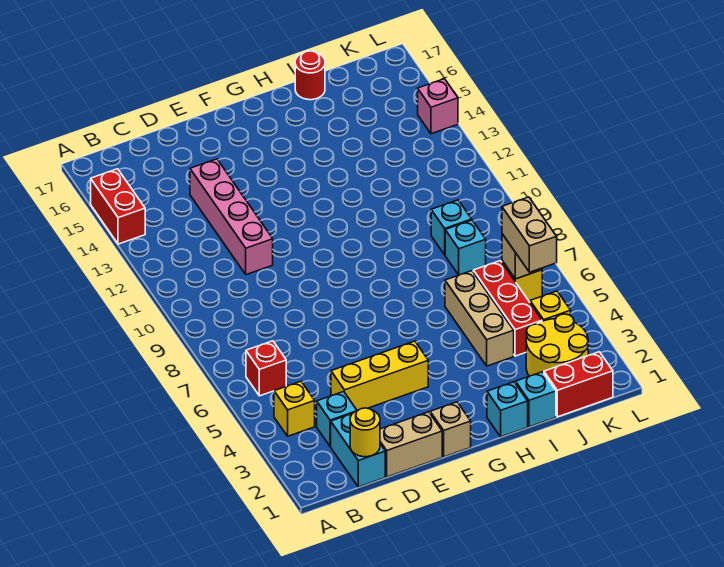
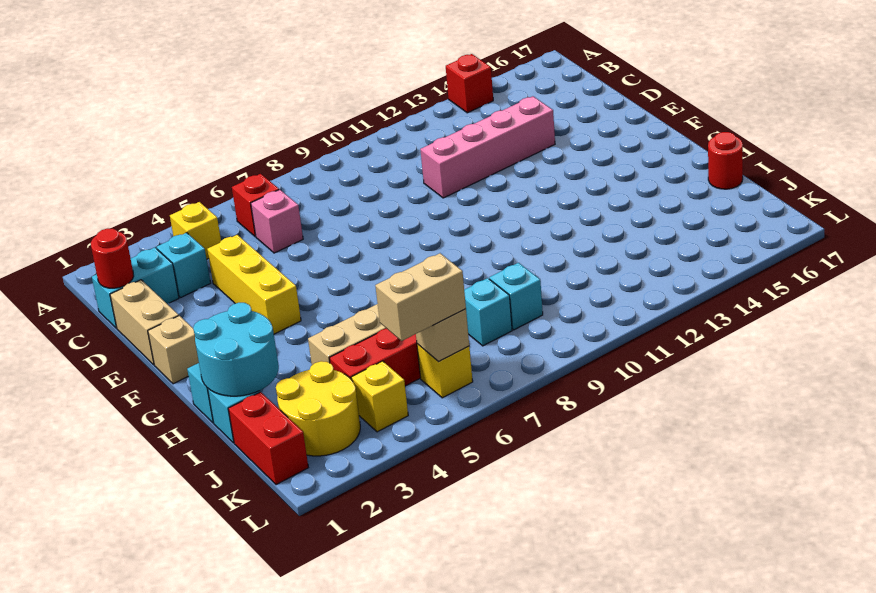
red brick A14:A15 level 1 -> red brick A14 level 1
yellow round brick C1 level 2 -> red round brick C1 level 2
none -> cyan round brick H1:I2 level 2
pink brick L14 level 1 -> pink brick C6 level 1

